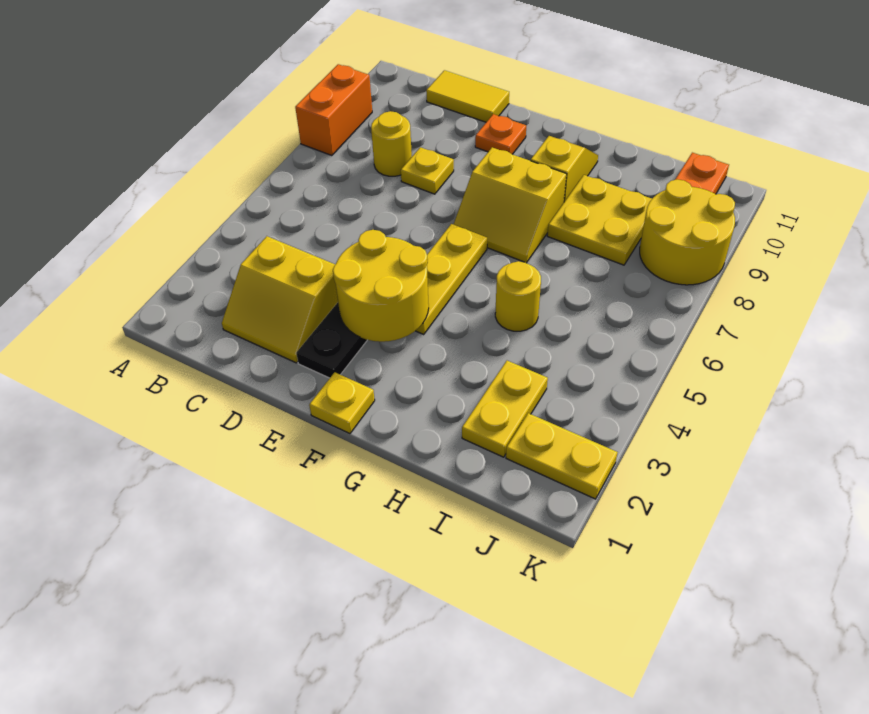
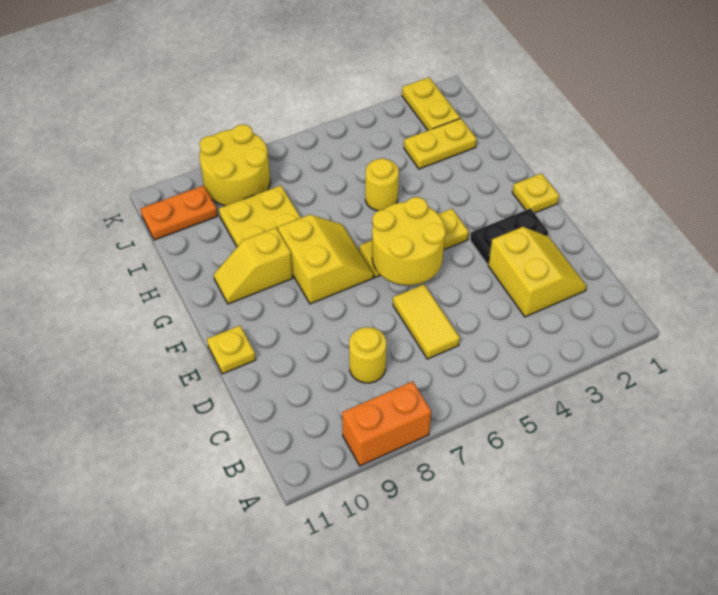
yellow tile C11:D11 level 1 -> yellow tile C6:D6 level 1
yellow plate D8 level 1 -> yellow plate E11 level 1
yellow round brick E3:F4 level 2 -> yellow round brick E5:F6 level 2
orange plate E10 level 1 -> none

